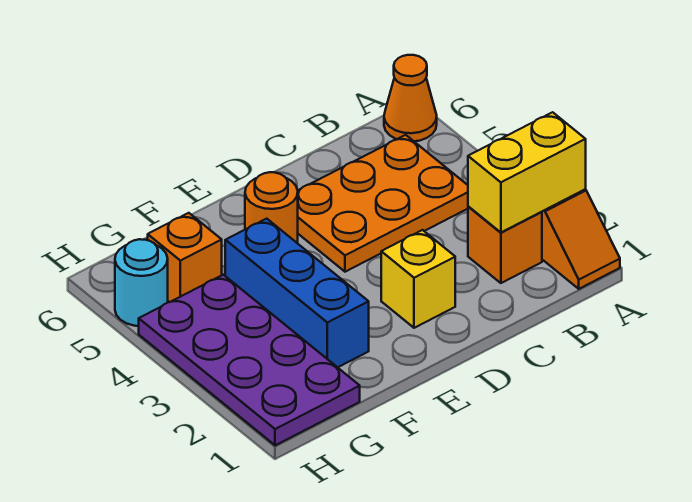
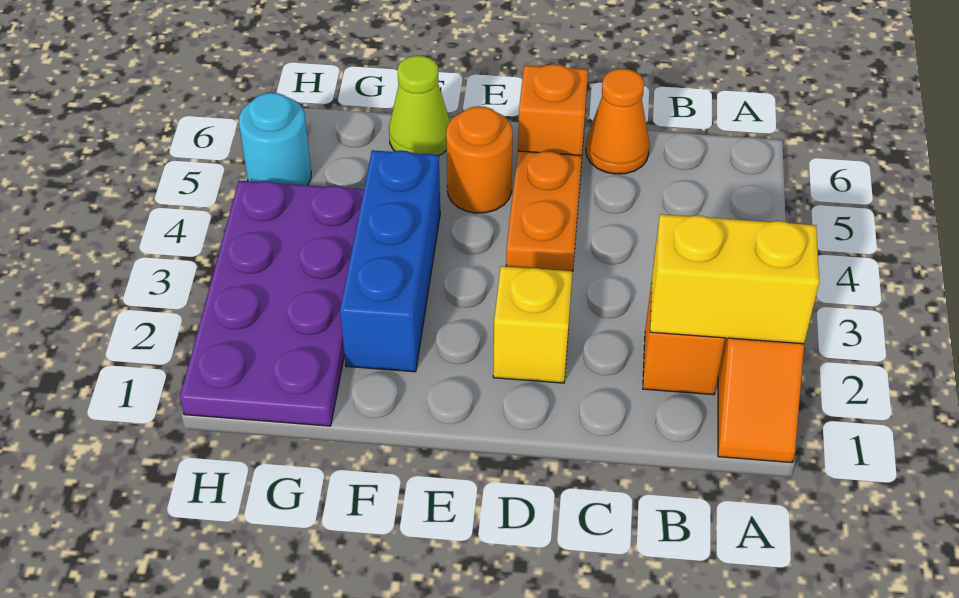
orange cone A6 level 1 -> orange cone C6 level 1
orange plate B4:D5 level 1 -> orange plate D4:D5 level 1
none -> lime cone F6 level 1
orange brick G5 level 1 -> orange brick D6 level 1

